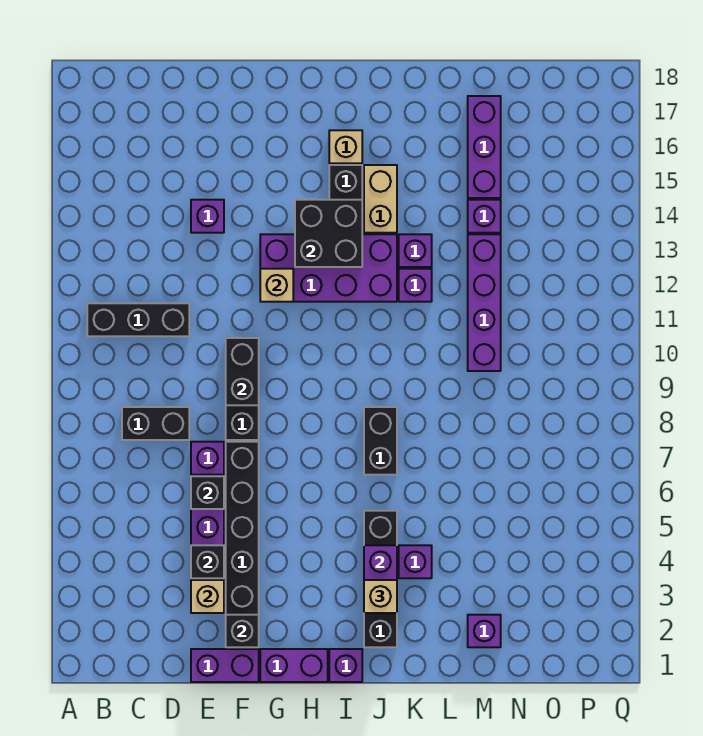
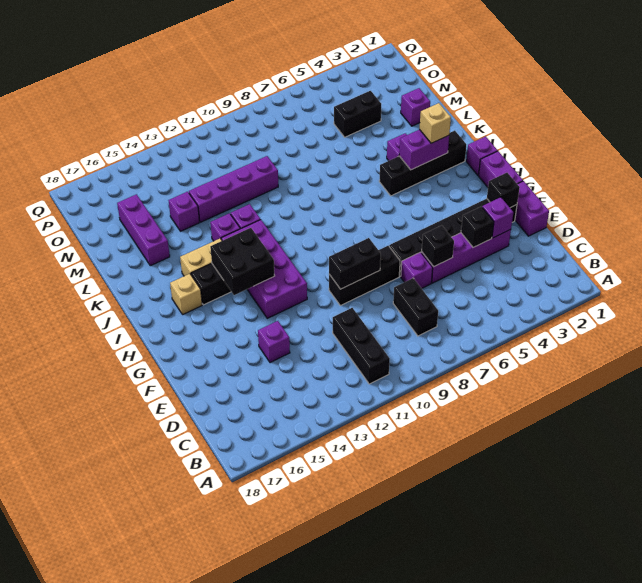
tan brick E3 level 2 -> purple brick E3 level 2
tan brick G12 level 2 -> none
black brick J7:J8 level 1 -> black brick N4:N5 level 1
purple brick M15:M17 level 1 -> purple brick L16:N16 level 1

